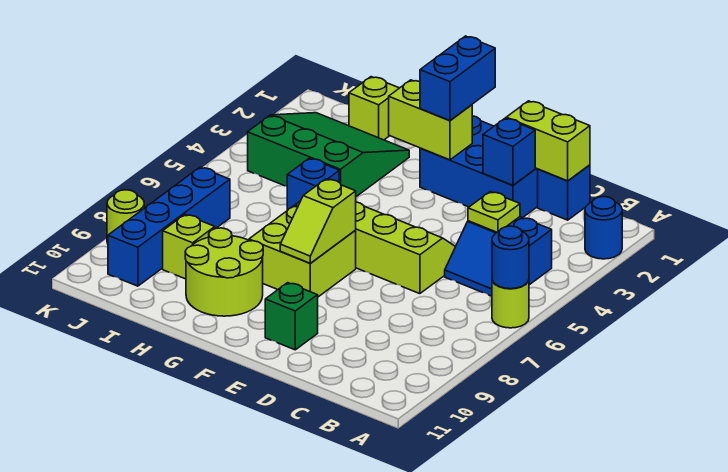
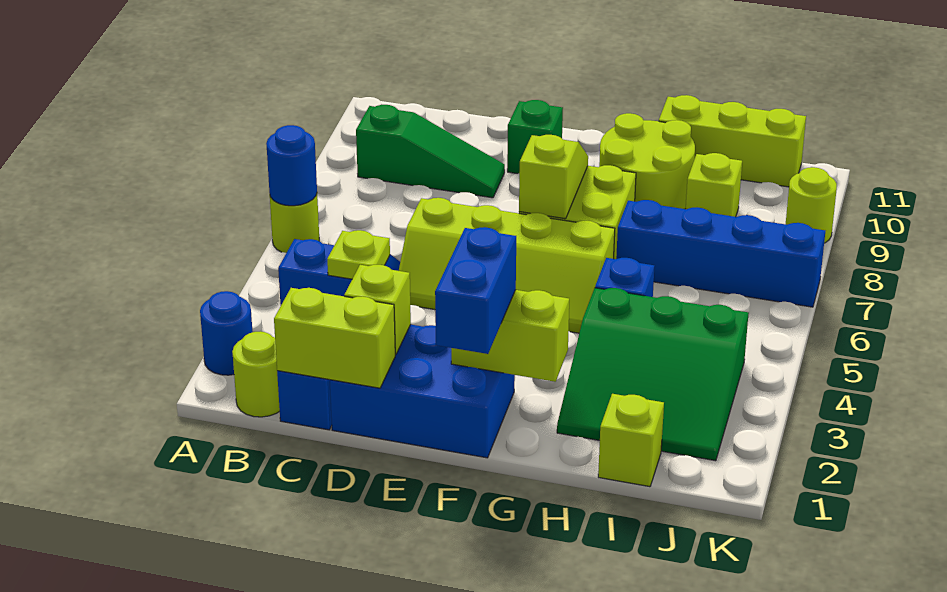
none -> lime round brick B1 level 1
none -> green slope B9:D9 level 1 top B
blue brick D2 level 2 -> lime brick D2 level 2
none -> lime brick H11:J11 level 1
blue brick J7:J10 level 1 -> blue brick H7:K7 level 1

